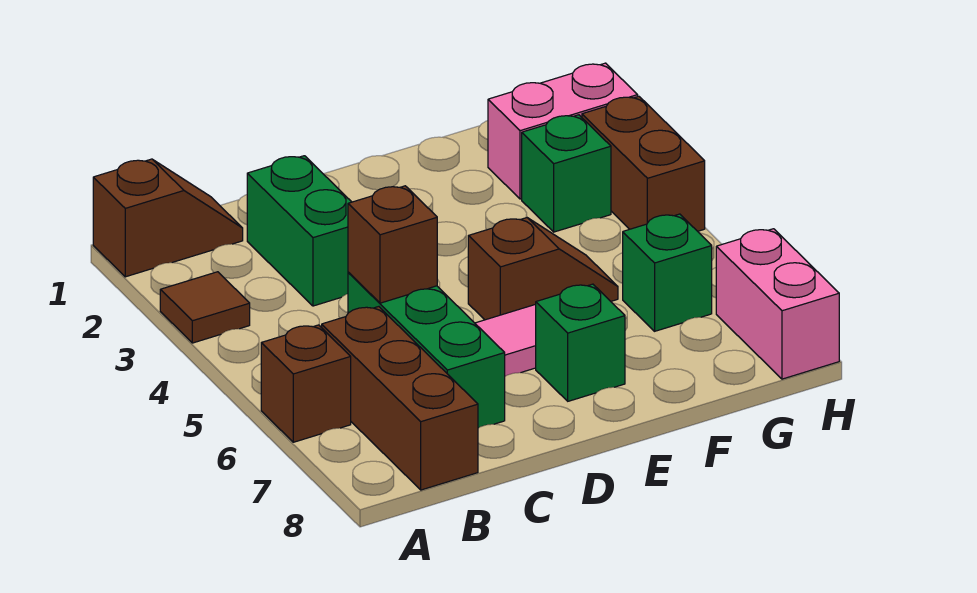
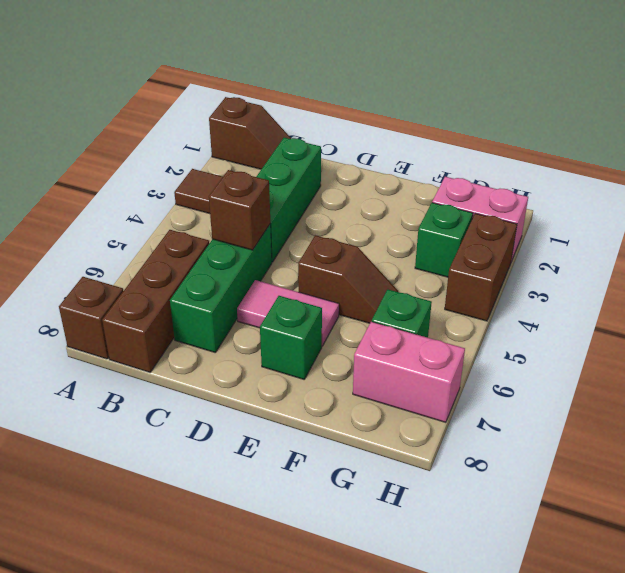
brown brick A6 level 1 -> brown brick A8 level 1
green brick C2:C3 level 1 -> green brick C2:C4 level 1
pink brick H7:H8 level 1 -> pink brick G7:H7 level 1

